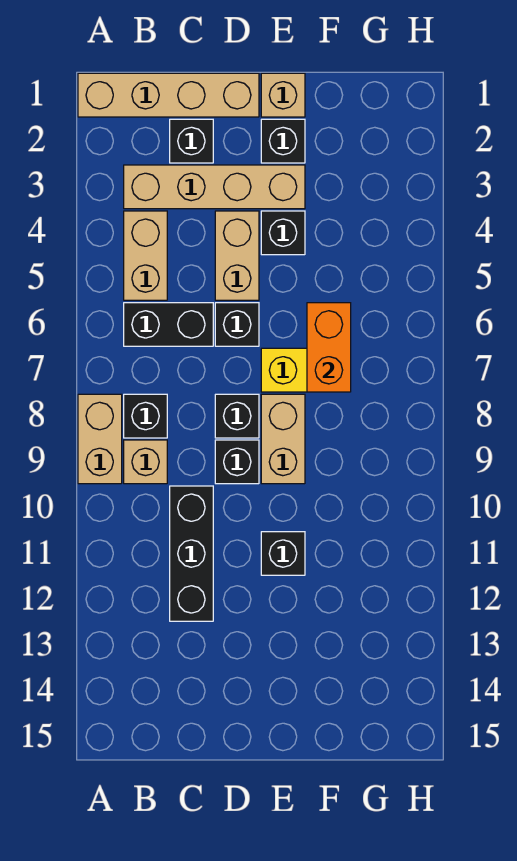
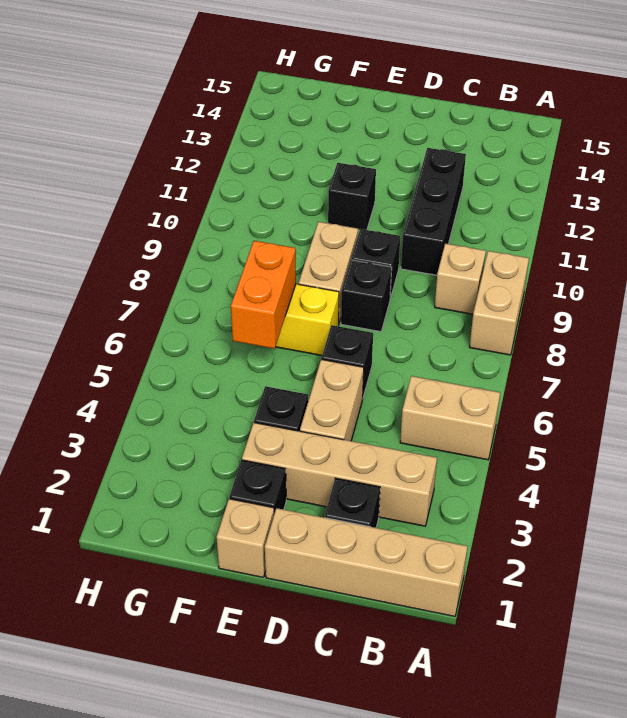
tan brick B4:B5 level 1 -> tan brick A5:B5 level 1
black brick B6:C6 level 1 -> none
black brick B8 level 1 -> none

